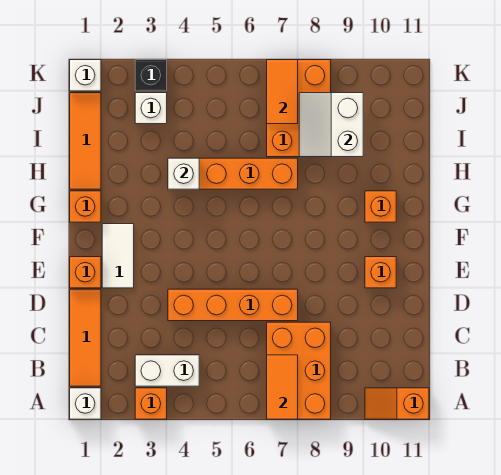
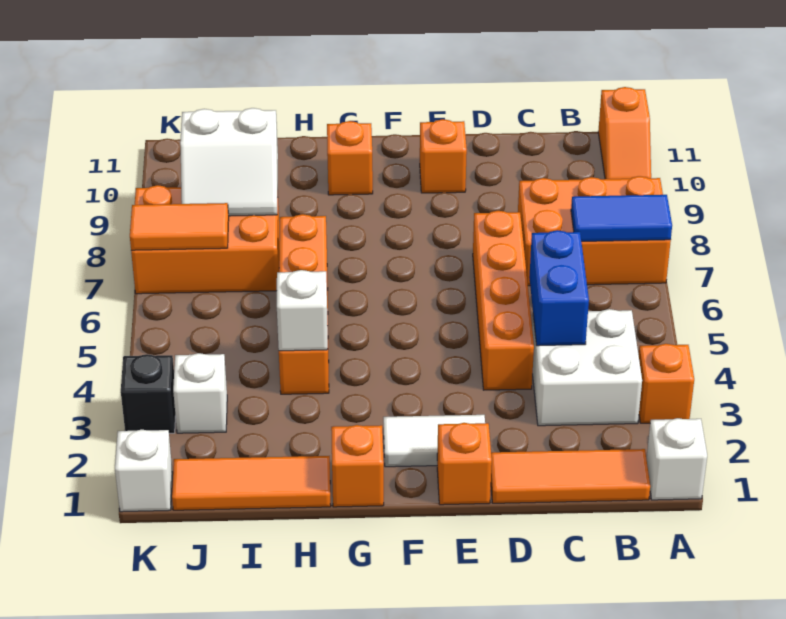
orange tile A7:B7 level 2 -> blue tile A7:B7 level 2
white brick B3:B4 level 1 -> white brick B3:C4 level 1
none -> blue brick C4:C5 level 2

